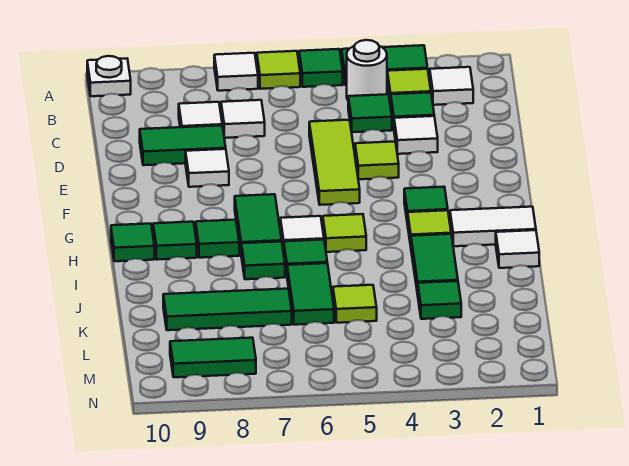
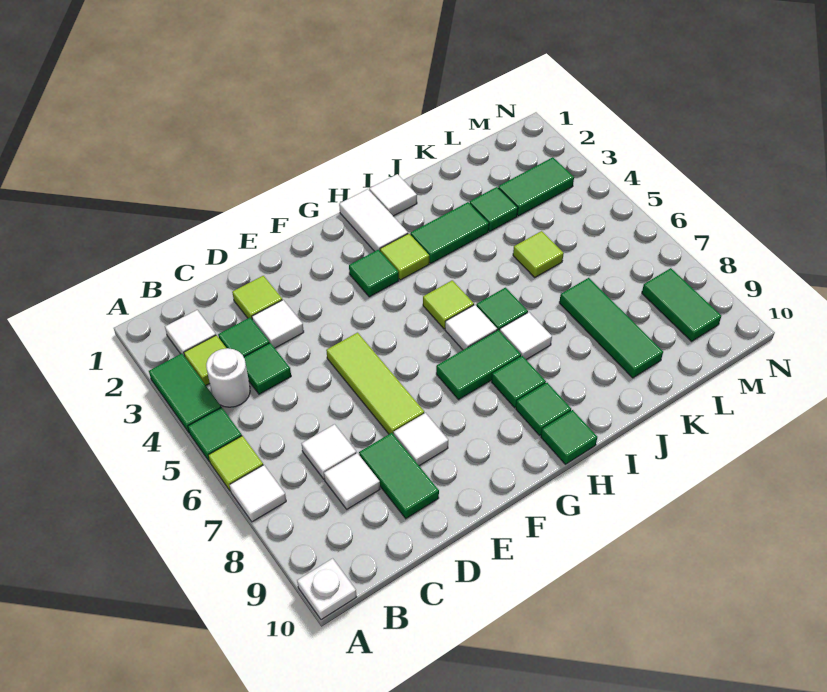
lime tile D5:F5 level 1 -> lime tile E5:E7 level 1
lime tile E4 level 1 -> lime tile D2 level 1
green tile I7 level 1 -> white tile I7 level 1
green tile J6:K6 level 1 -> green tile L3:M3 level 1

